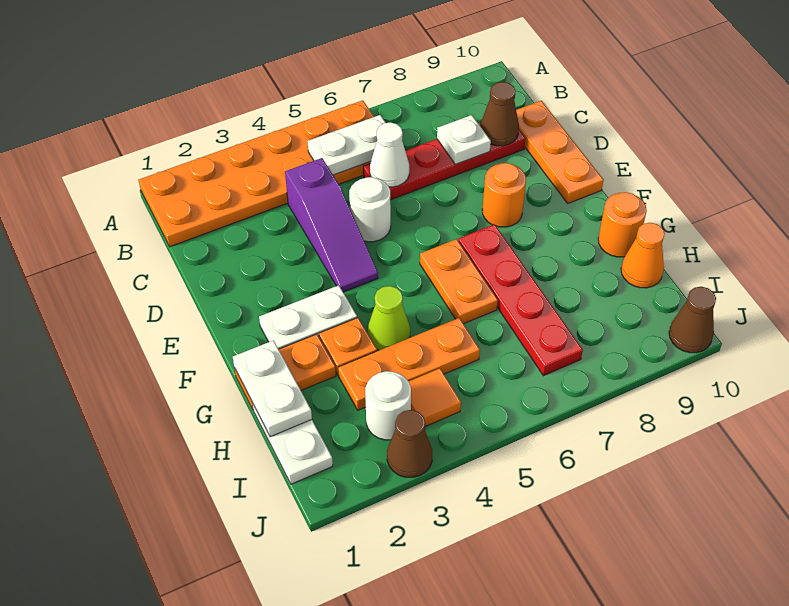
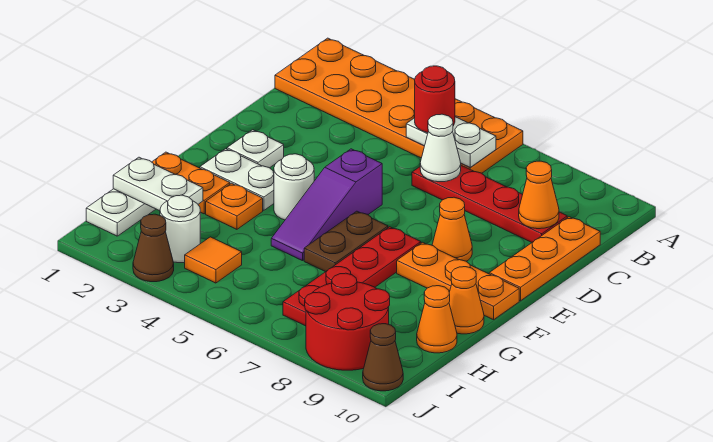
none -> red round brick B5 level 3
purple slope C4:E4 level 1 top C -> purple slope E5:G5 level 1 top E
white plate C8 level 2 -> white plate E2 level 1
brown cone C9 level 2 -> orange cone C9 level 2
white round brick D5 level 1 -> white round brick F4 level 1
orange round brick E8 level 1 -> orange cone E8 level 1
orange plate F6:G6 level 1 -> brown plate F6:G6 level 1
white plate G1:H1 level 2 -> white plate H1:H2 level 2
lime cone G4 level 1 -> none
orange round brick G10 level 1 -> orange cone G10 level 1
orange plate H3:H5 level 1 -> orange plate F8:F10 level 1
none -> red round brick I8:J9 level 1

